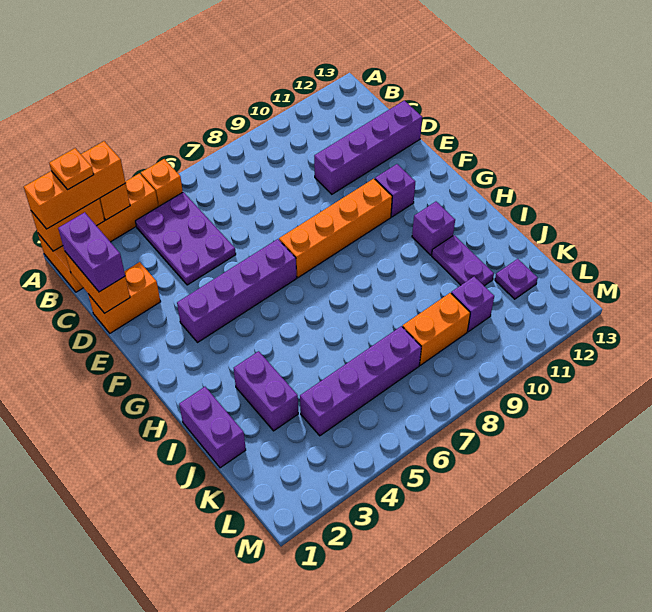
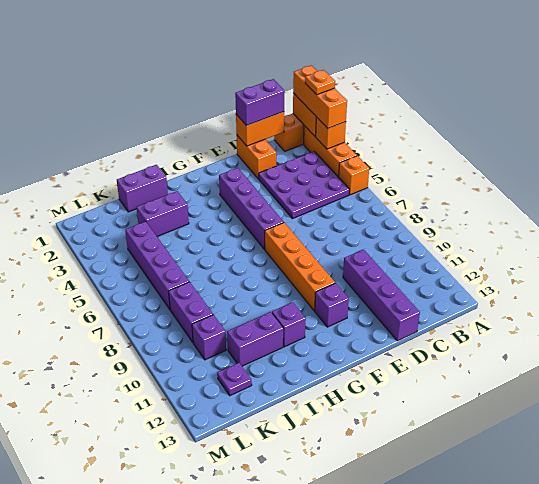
purple plate B4:D5 level 1 -> purple plate B3:D5 level 1
purple plate I11:J11 level 1 -> purple brick I11:J11 level 1
orange brick K8:K9 level 1 -> purple brick K8:K9 level 1

